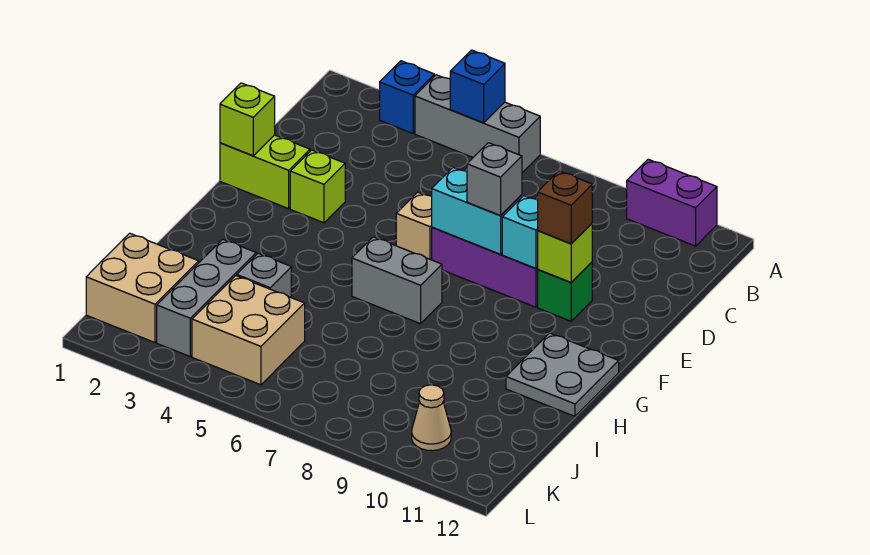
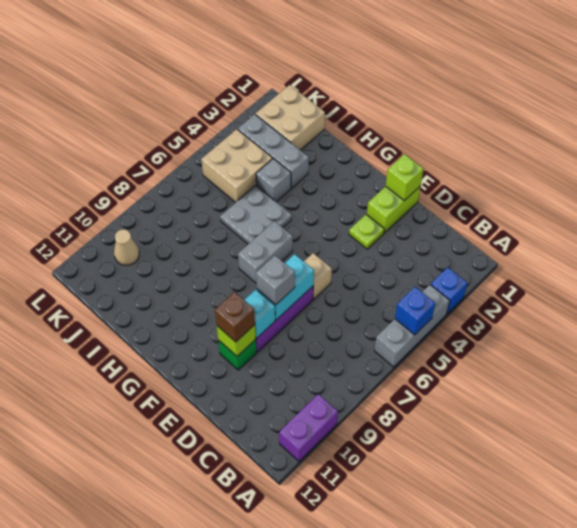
lime brick E3 level 1 -> lime plate E3 level 1
grey plate G11:H12 level 1 -> grey plate H5:I6 level 1

